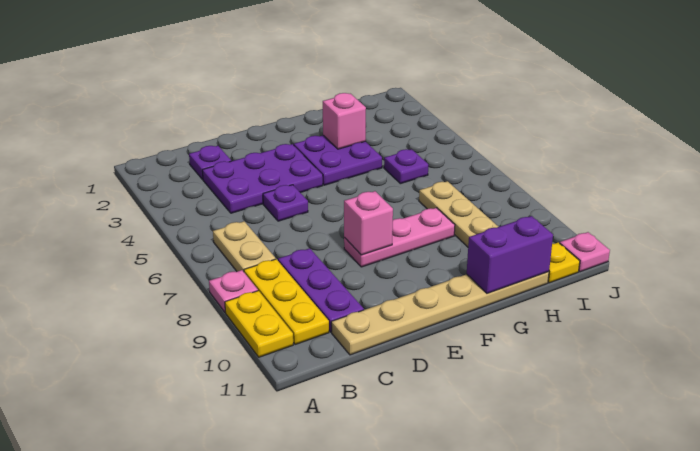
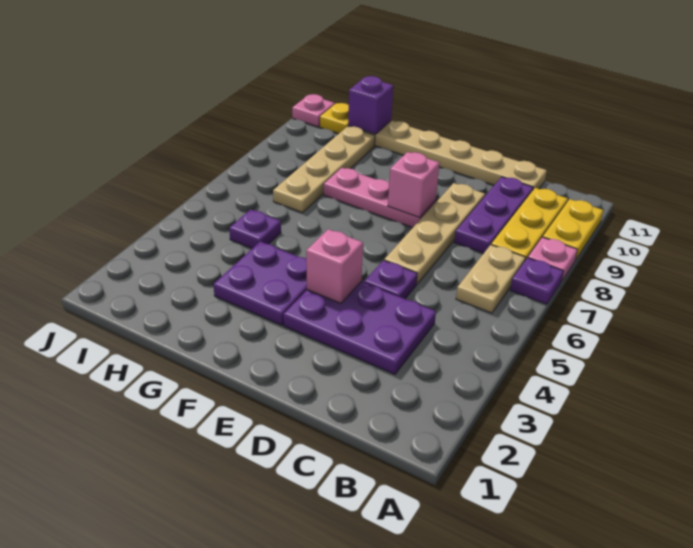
purple plate C2 level 1 -> purple plate A7 level 1
none -> tan plate D6:D9 level 1
pink brick G3 level 2 -> pink brick E4 level 2
purple brick G11:H11 level 2 -> purple brick H11 level 2

